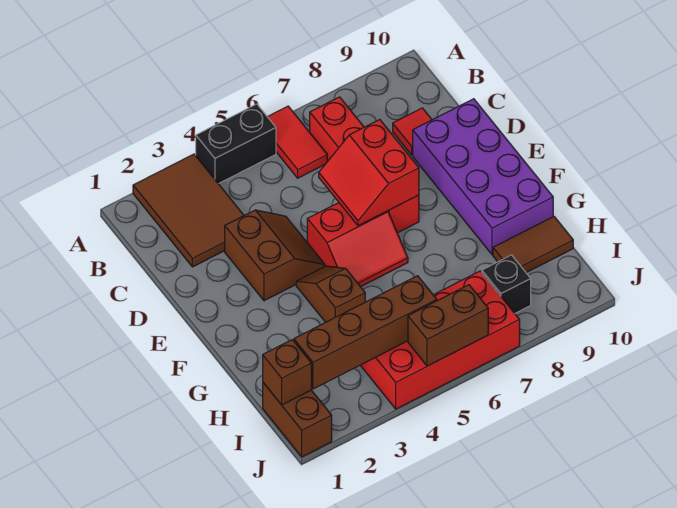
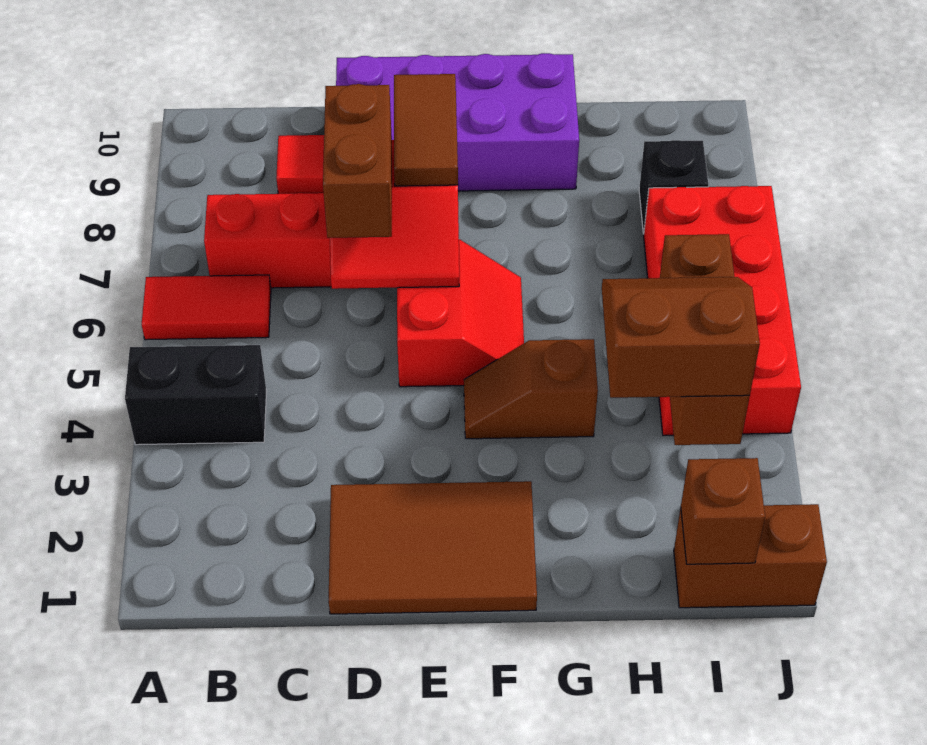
brown tile A2:C3 level 1 -> brown tile D1:F2 level 1
black brick A4:A5 level 1 -> black brick A4:B4 level 1
brown slope D3:E4 level 1 top 3 -> brown slope H3:I4 level 3 top 3
brown tile H9:H10 level 1 -> brown tile E7:E8 level 3
brown brick I2:I5 level 2 -> brown brick I3:I5 level 2
brown brick J5:J6 level 2 -> brown brick D6:D7 level 3

